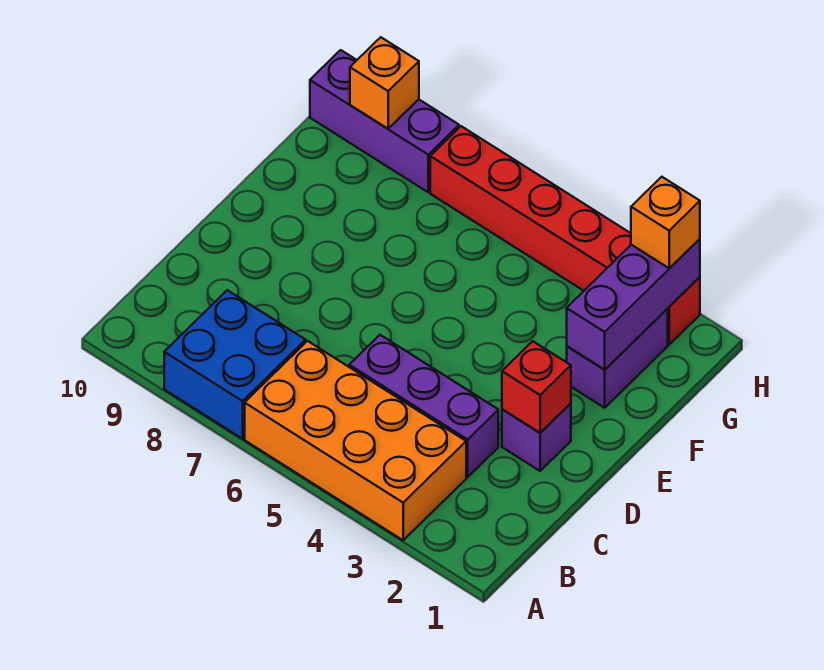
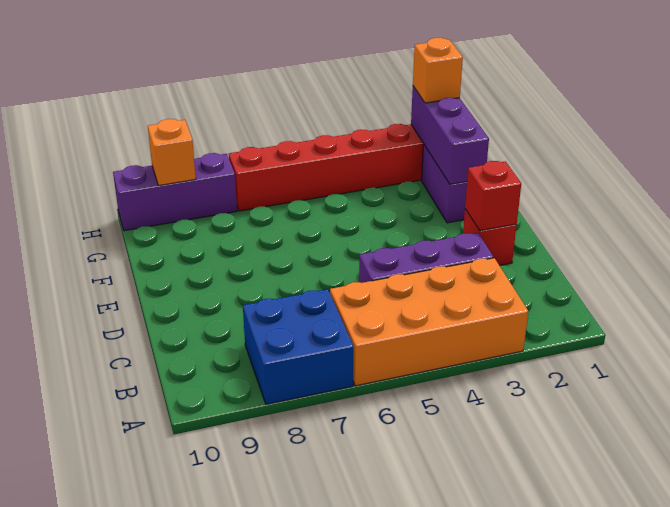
purple brick D2 level 1 -> red brick D2 level 1

